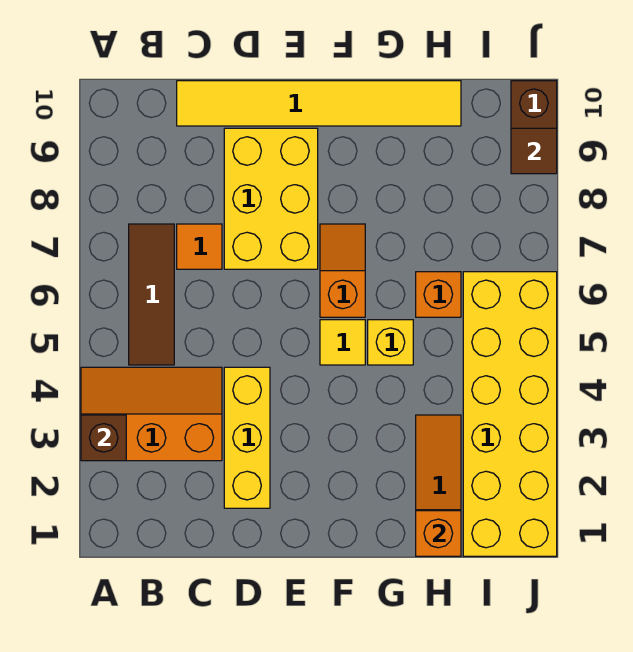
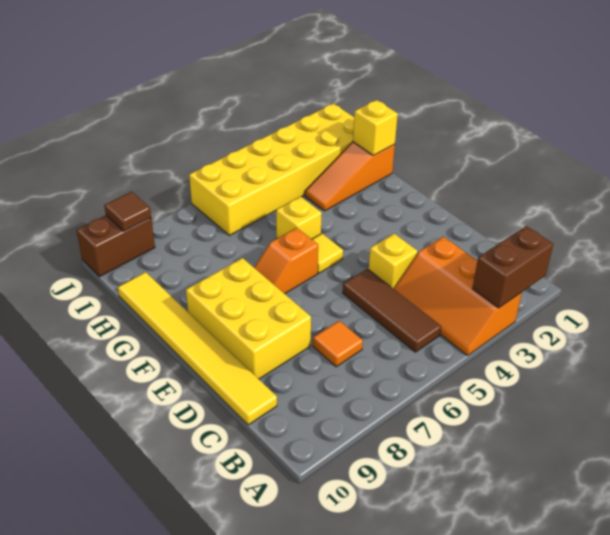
brown brick A3 level 2 -> brown brick A2:A3 level 2
brown tile B5:B7 level 1 -> brown tile B5:D5 level 1
yellow brick D2:D4 level 1 -> yellow brick D4 level 1
yellow brick D7:E9 level 1 -> yellow brick D8:F9 level 1
orange brick H1 level 2 -> yellow brick H1 level 2
orange brick H6 level 1 -> none

